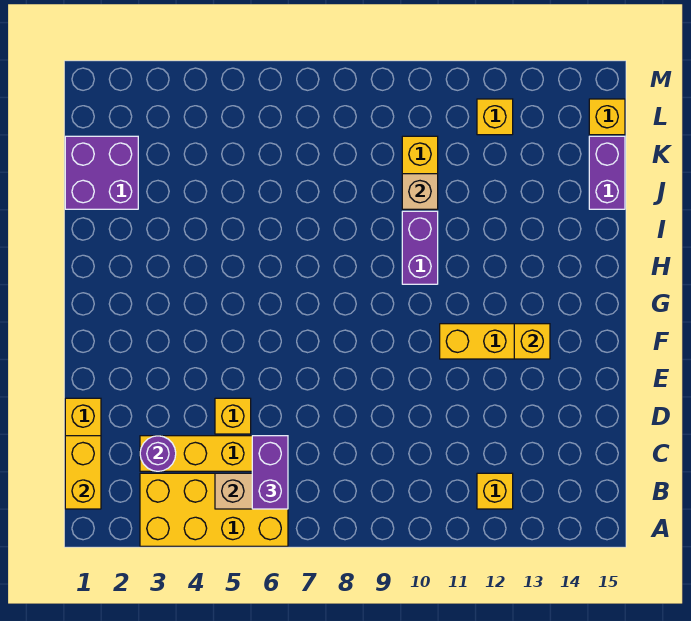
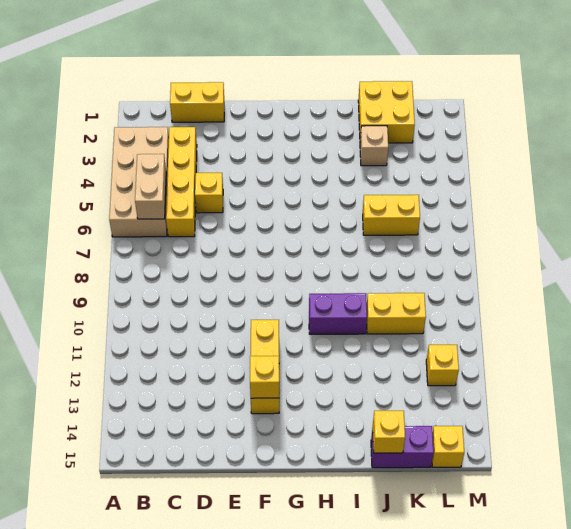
yellow brick A3:B6 level 1 -> tan brick A3:B6 level 1
yellow brick B1:C1 level 2 -> yellow brick J6:K6 level 1
purple brick B6:C6 level 3 -> none
yellow brick B12 level 1 -> yellow brick J15 level 2
purple round brick C3 level 2 -> none
purple brick J1:K2 level 1 -> yellow brick J1:K2 level 1
tan brick J10 level 2 -> tan brick J3 level 1

